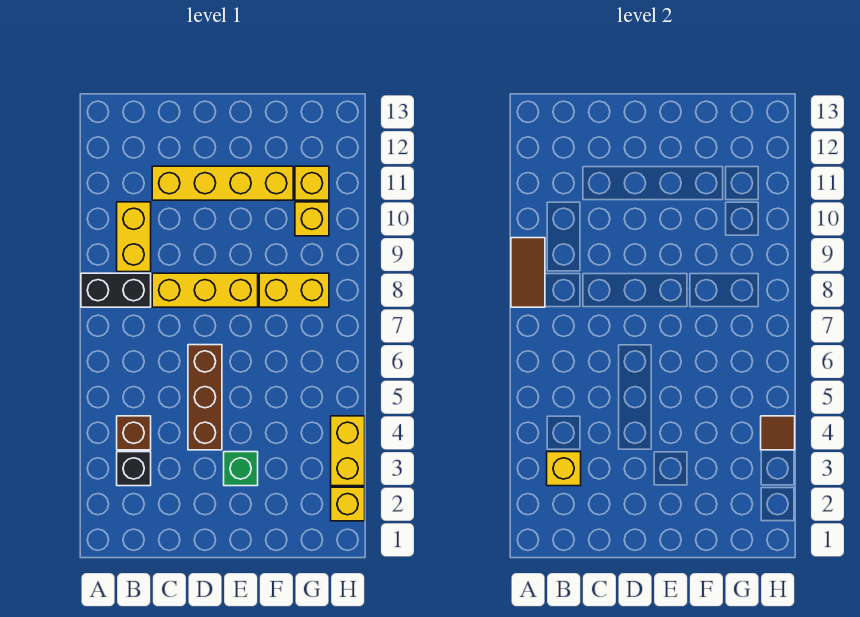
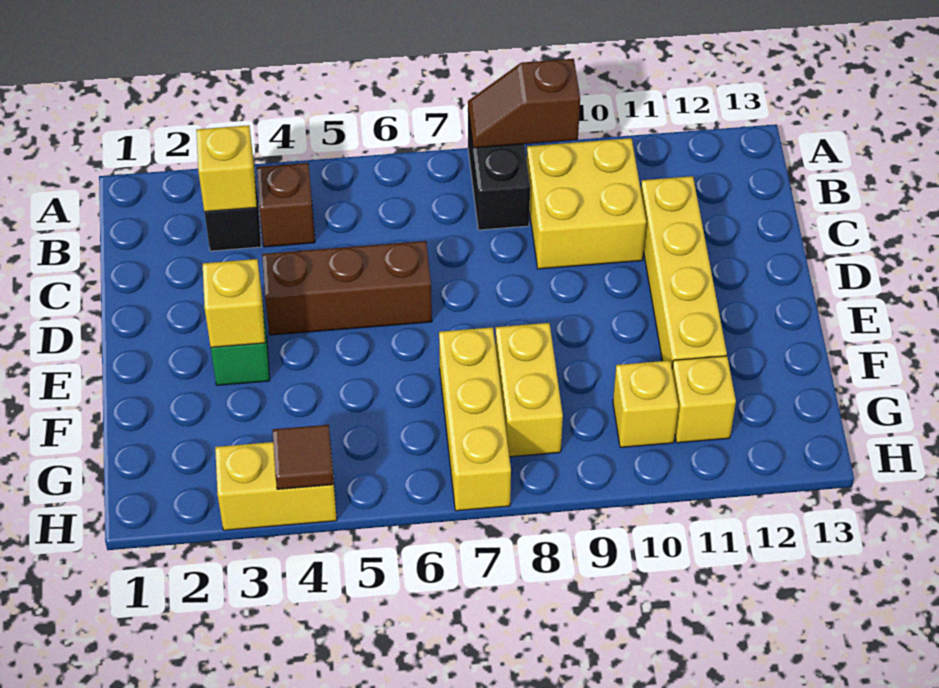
brown tile A8:A9 level 2 -> brown slope A8:A9 level 2 top 9
yellow brick B9:B10 level 1 -> yellow brick B9:C10 level 1
yellow brick C8:E8 level 1 -> yellow brick F7:H7 level 1
yellow brick H2 level 1 -> yellow brick E3 level 2

